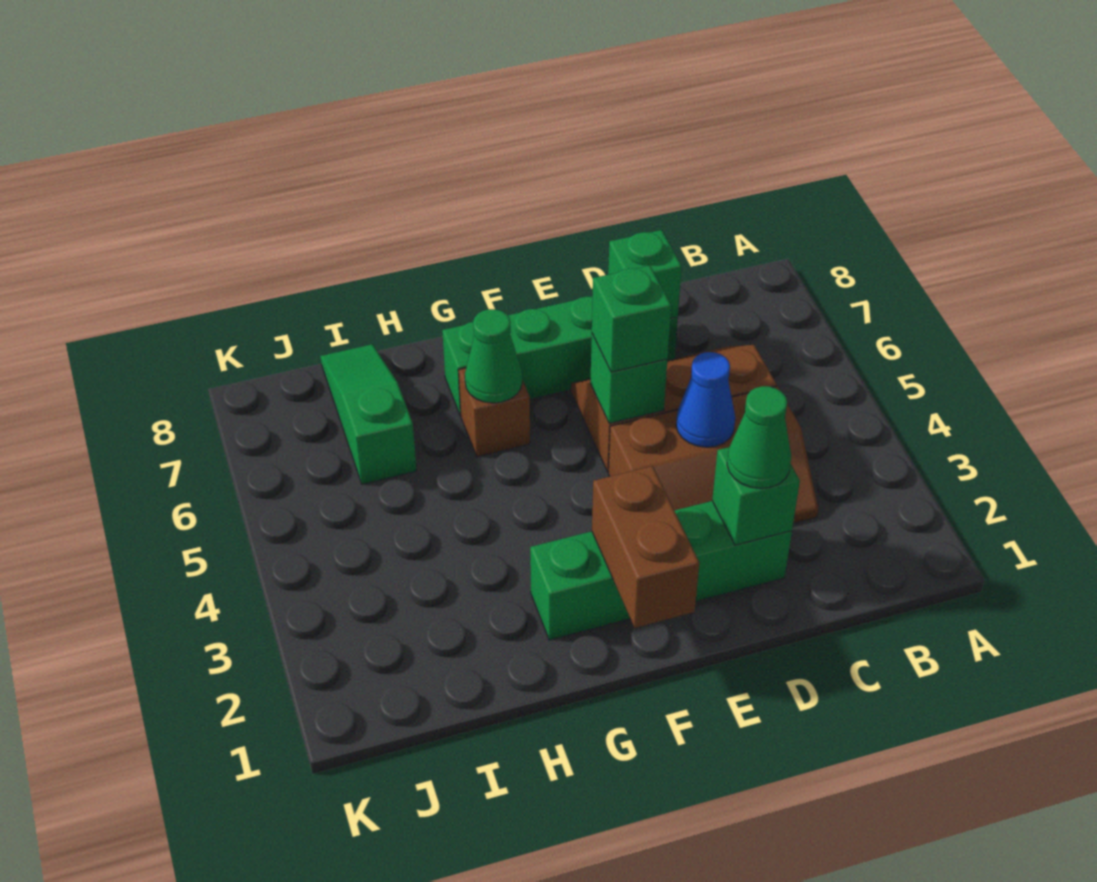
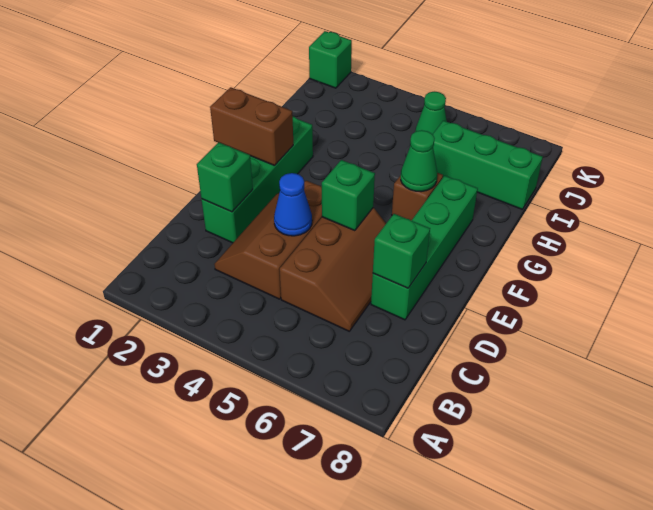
green cone D2 level 3 -> green cone J5 level 1
green brick E5 level 3 -> green brick K1 level 1
green slope I6:I8 level 1 top 6 -> green brick I6:I8 level 1

